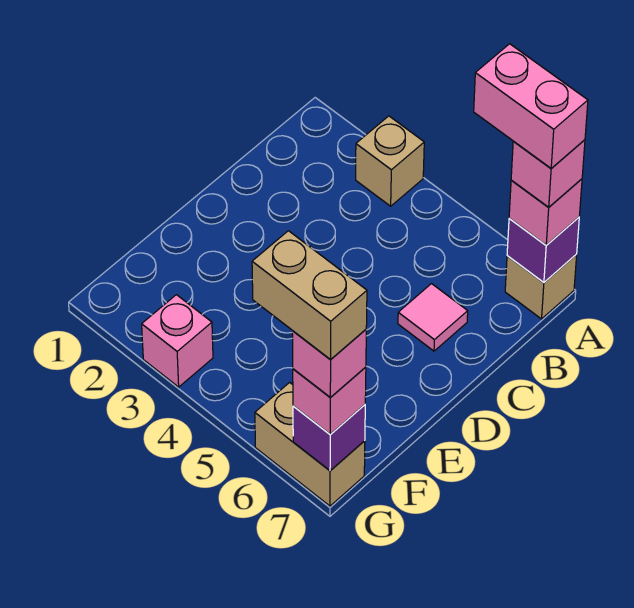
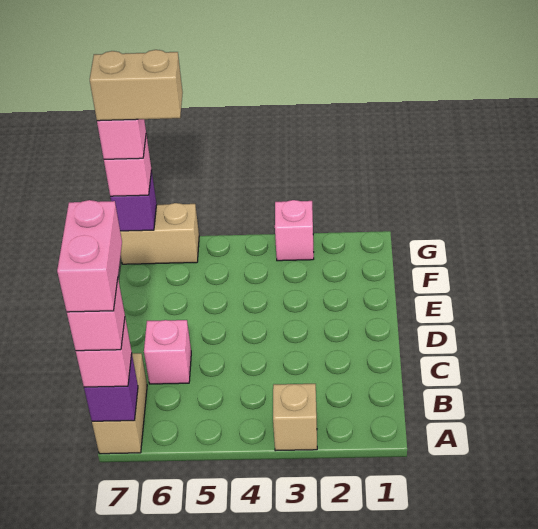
pink brick A6:A7 level 5 -> pink brick A7:B7 level 5
tan brick A7 level 1 -> tan brick A7:B7 level 1
pink tile C6 level 1 -> pink brick C6 level 1

